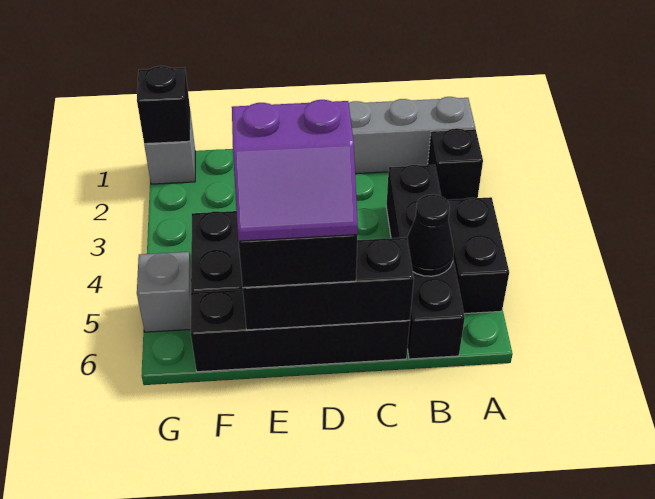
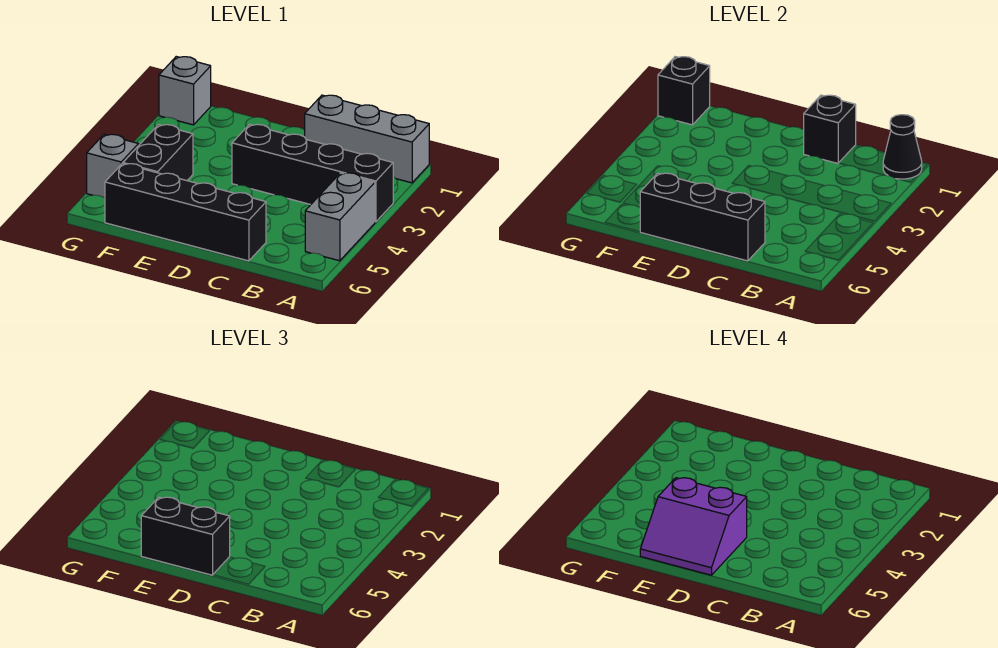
black brick A2 level 1 -> black brick C1 level 2
black brick A4:A5 level 1 -> grey brick A4:A5 level 1
black brick B3:B6 level 1 -> black brick A3:D3 level 1
black cone B5 level 2 -> black cone A1 level 2

